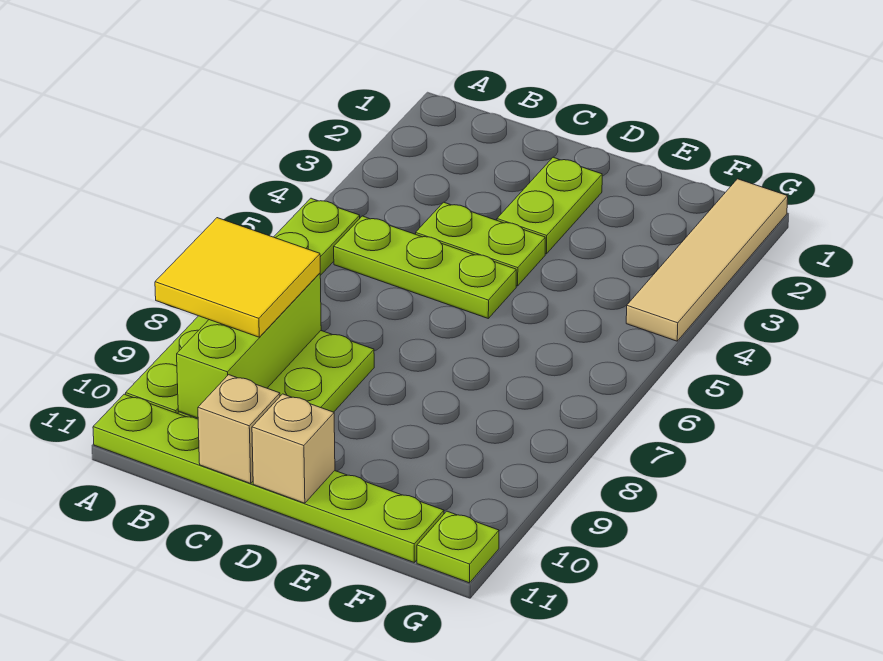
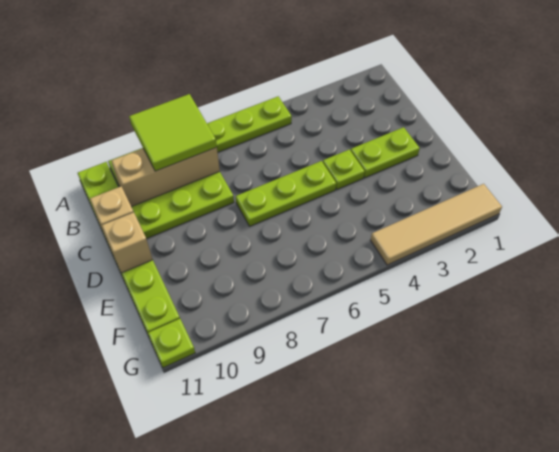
yellow tile A8:B9 level 3 -> lime tile A8:B9 level 3
lime plate B5:D5 level 1 -> lime plate D5:D7 level 1
lime brick B8:B10 level 2 -> tan brick B8:B10 level 2
lime plate C4:D4 level 1 -> lime plate D4 level 1

